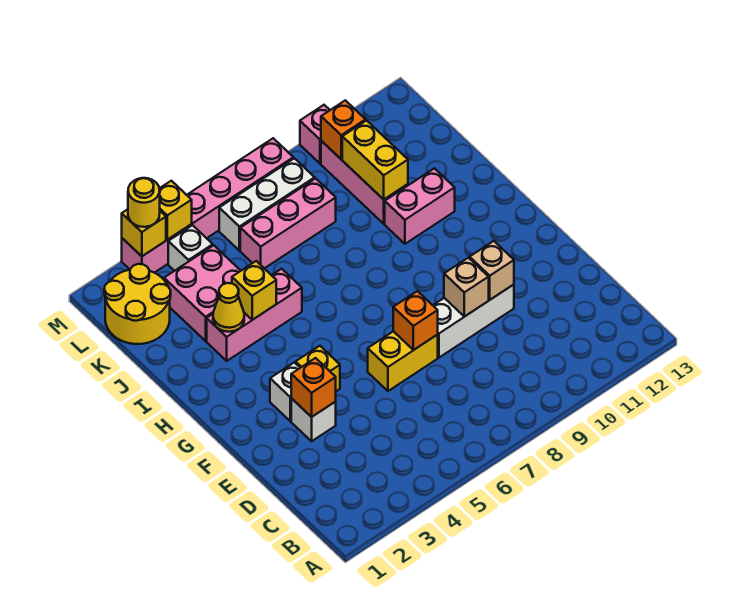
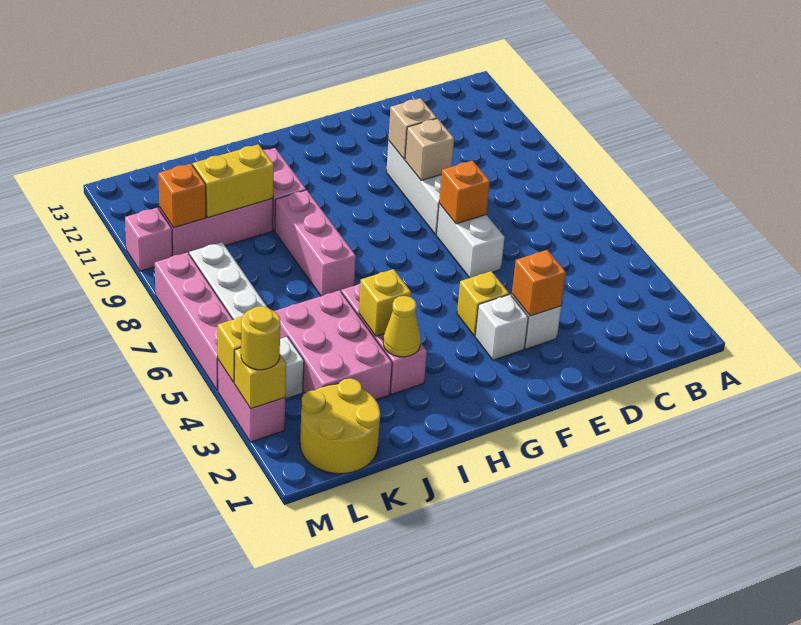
yellow brick E6:E7 level 1 -> white brick E6:E7 level 1
pink brick J3:K4 level 1 -> pink brick J3:K5 level 1
pink brick K6:K8 level 1 -> pink brick I7:I9 level 1

